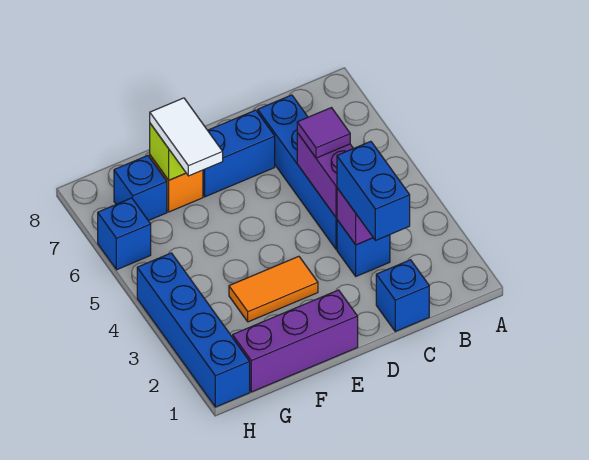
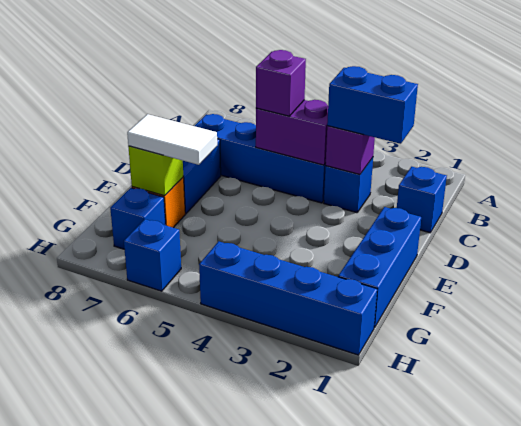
purple tile C5 level 3 -> purple brick C5 level 3
purple brick E1:G1 level 1 -> blue brick E1:G1 level 1
orange tile E3:F3 level 1 -> none

